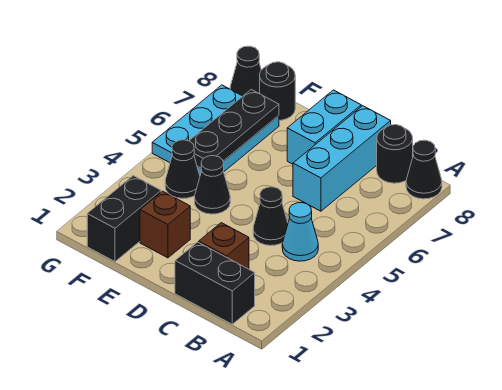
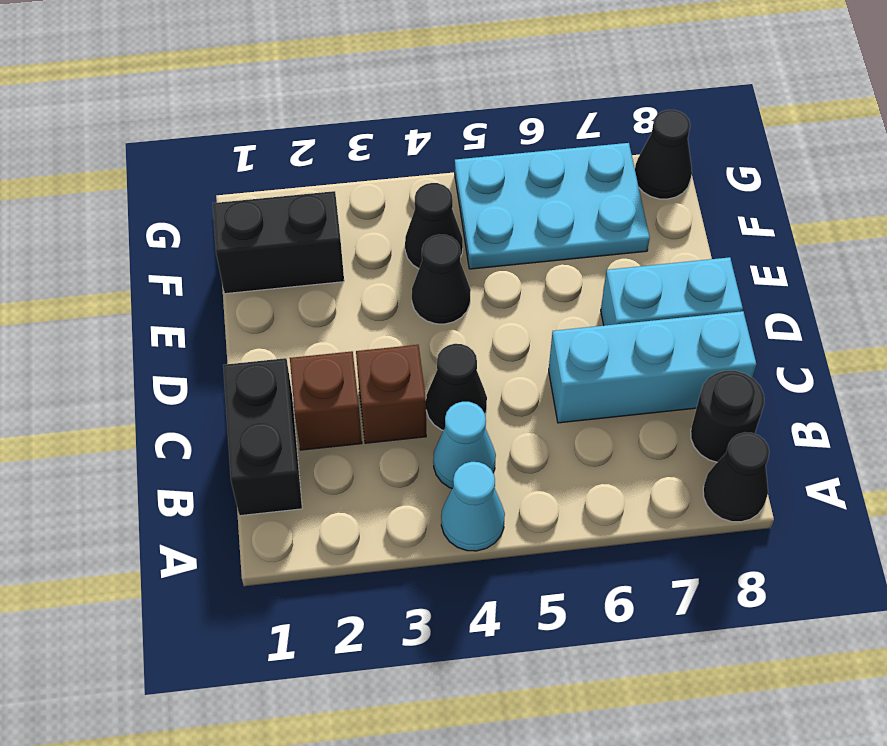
none -> cyan cone A4 level 1
brown brick E2 level 1 -> brown brick C3 level 1
black plate F5:F7 level 2 -> none
black round brick F8 level 1 -> none

